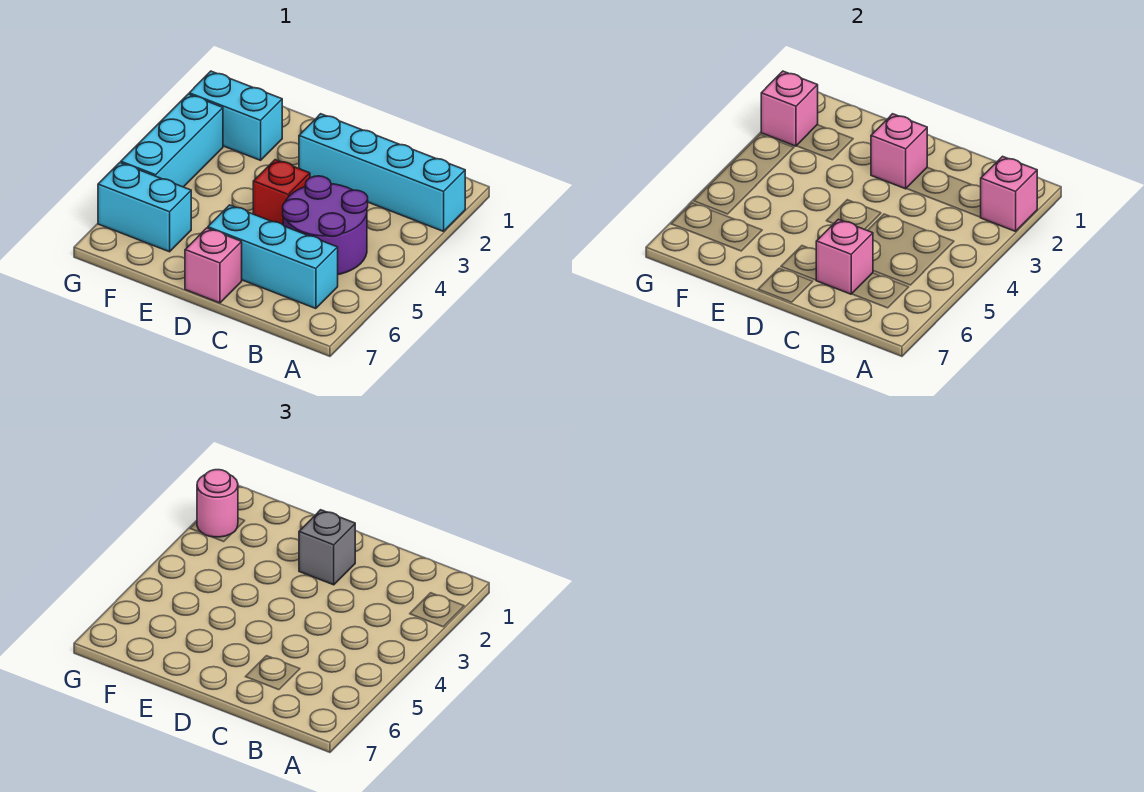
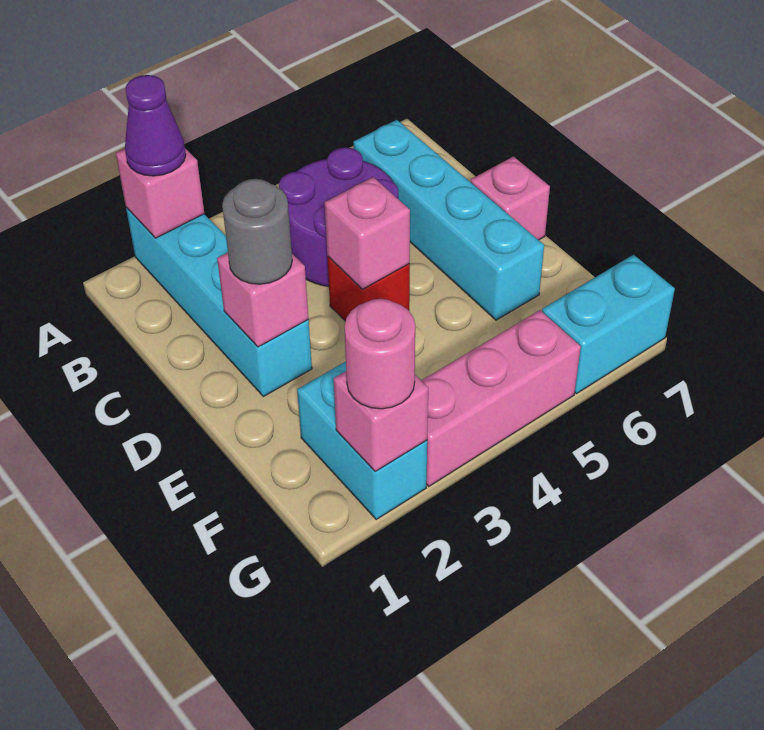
none -> purple cone A2 level 3
cyan brick B6:D6 level 1 -> cyan brick B6:E6 level 1
pink brick C6 level 2 -> pink brick D4 level 2
grey brick D2 level 3 -> grey round brick D2 level 3
cyan brick F6:G6 level 1 -> cyan brick G6:G7 level 1
cyan brick G3:G5 level 1 -> pink brick G3:G5 level 1

